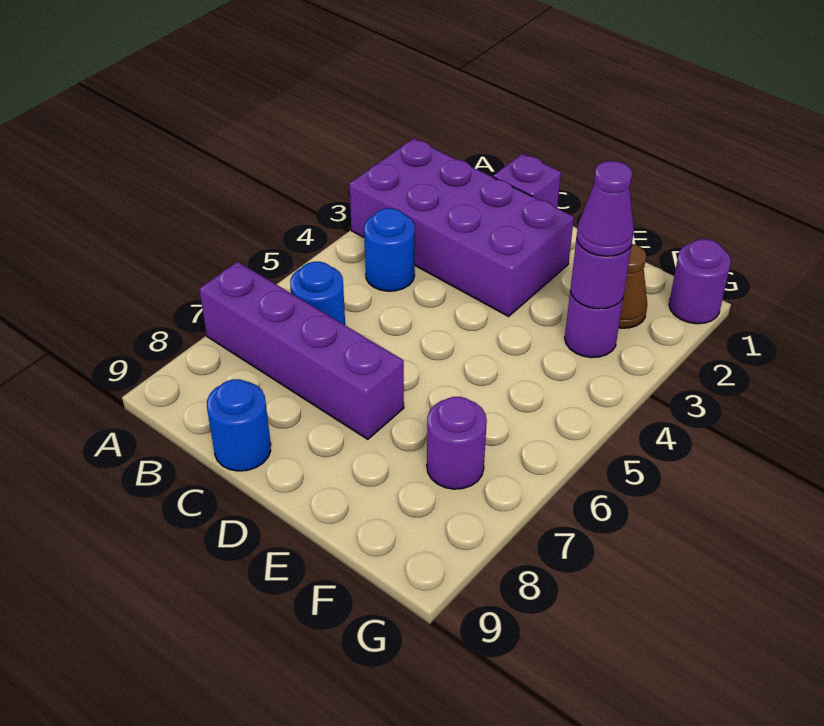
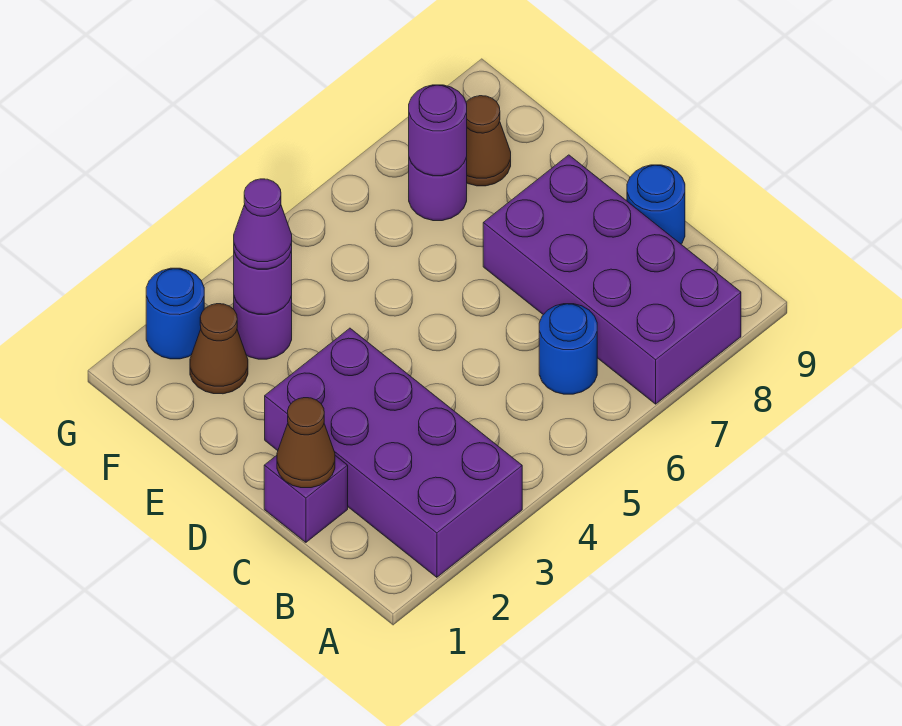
purple brick A7:D7 level 1 -> purple brick A7:D8 level 1
blue round brick B4 level 1 -> blue round brick G2 level 1
none -> brown cone C1 level 2
none -> brown cone F8 level 1
purple round brick G1 level 1 -> purple round brick F7 level 2

